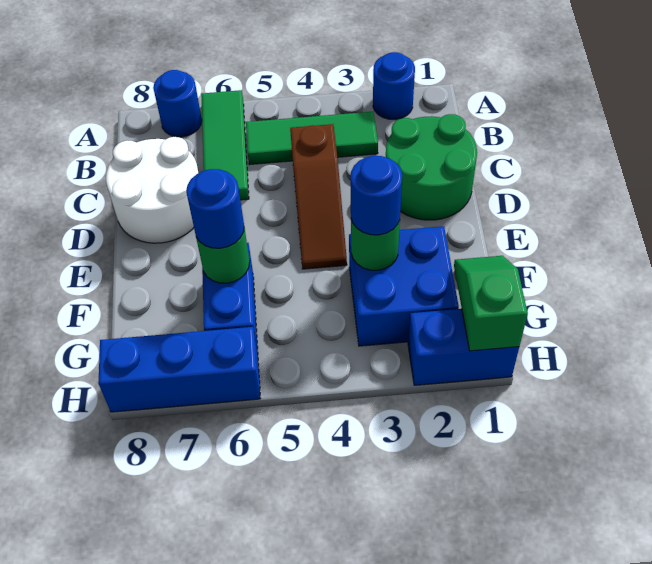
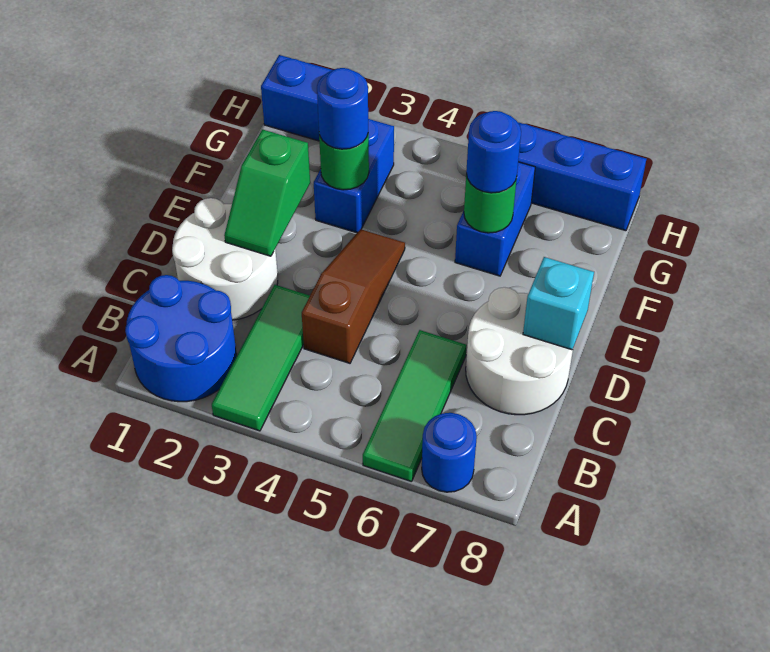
blue round brick A2 level 1 -> blue round brick A1:B2 level 1
green tile B3:B5 level 1 -> green tile A3:C3 level 1
green round brick C1:D2 level 1 -> white round brick C1:D2 level 1
none -> cyan brick D8 level 2
blue brick F2:G3 level 1 -> blue brick F3:G3 level 1
green slope G1:H1 level 2 top H -> green slope D2:E2 level 2 top E

